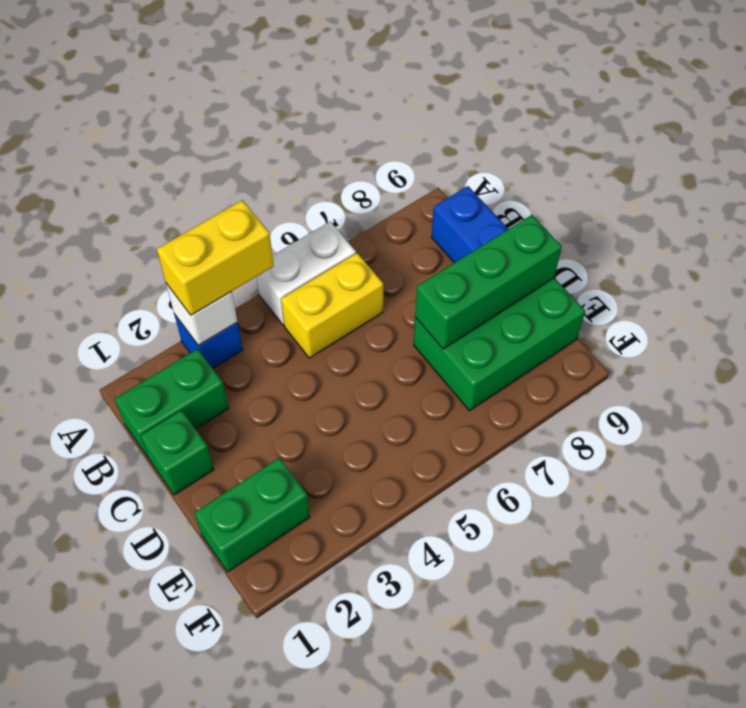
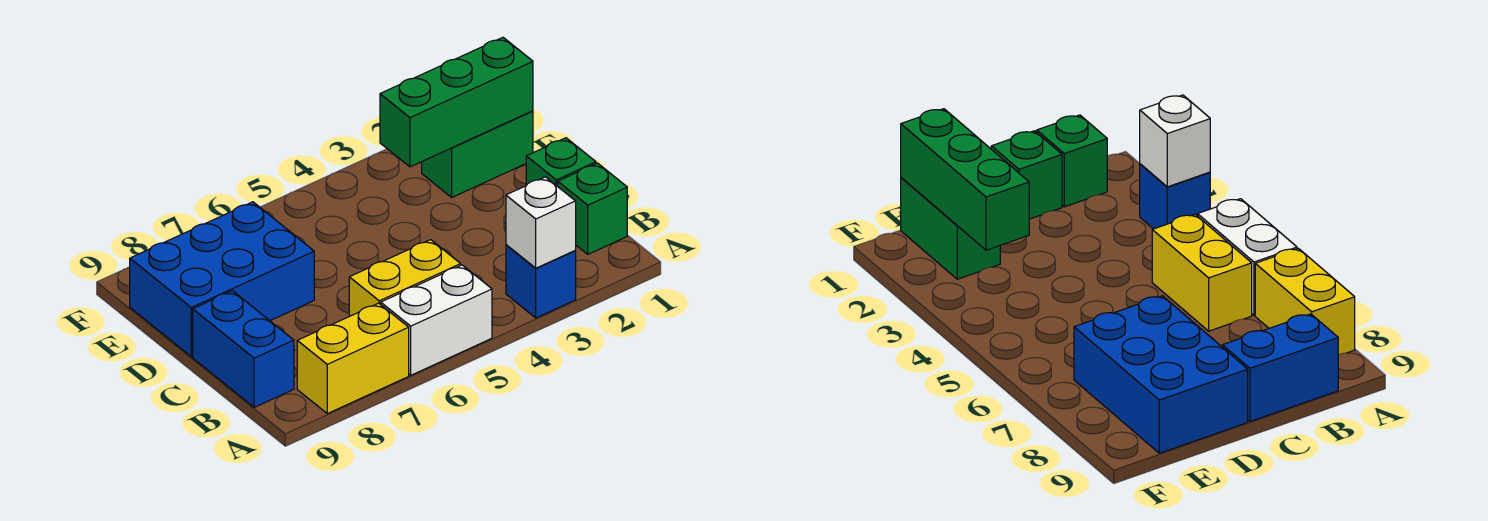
yellow brick A3:A4 level 3 -> yellow brick A7:A8 level 1
green brick B1:B2 level 1 -> green brick B1 level 1
green brick D7:E9 level 1 -> blue brick D7:E9 level 1
green brick D7:D9 level 2 -> green brick E1:E3 level 2

